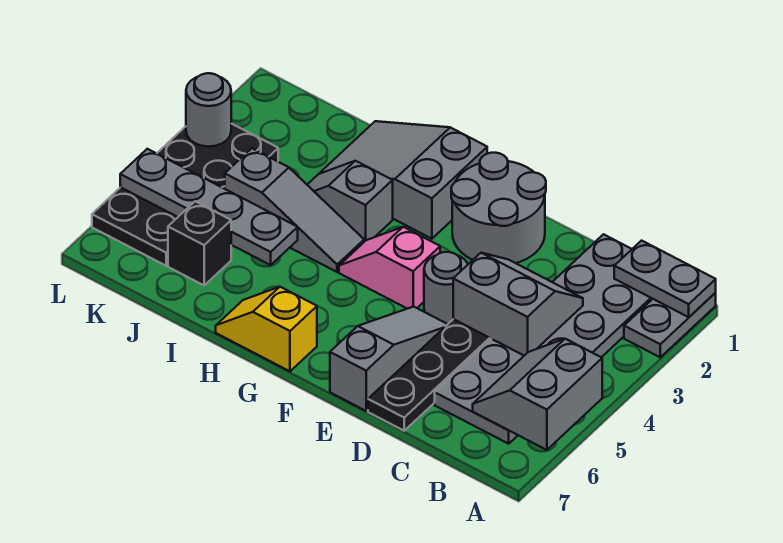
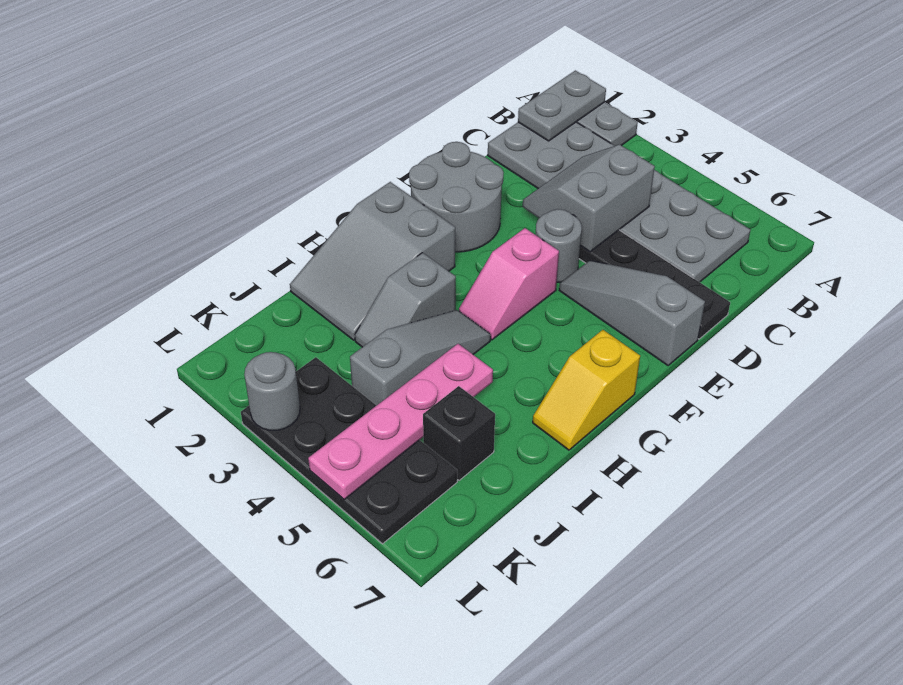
grey slope A5:B6 level 2 top A -> none
grey plate I5:L5 level 2 -> pink plate I5:L5 level 2

